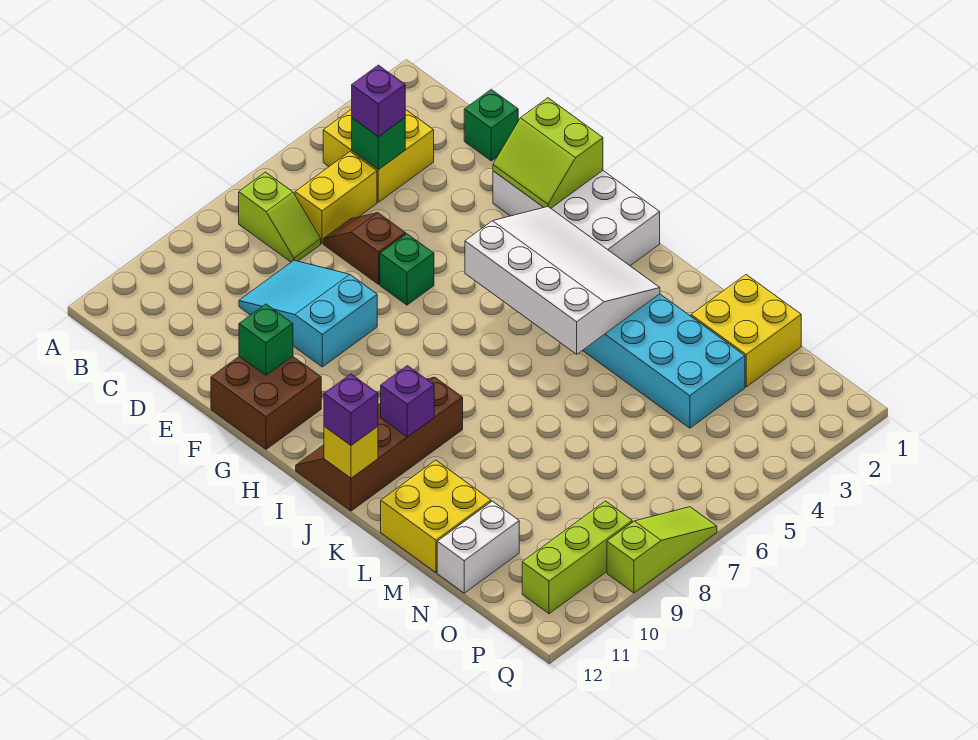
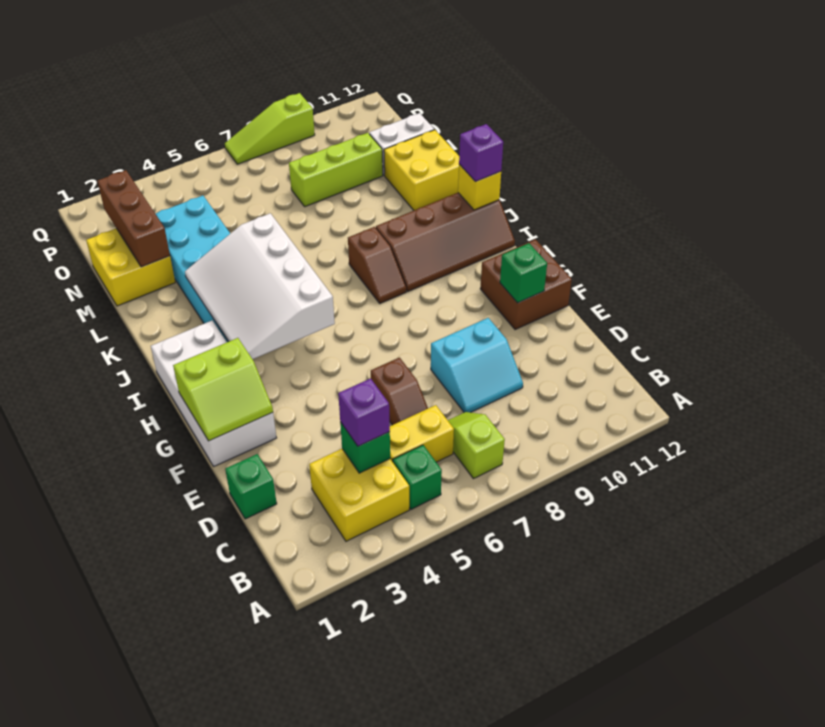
cyan slope D8:F9 level 1 top F -> cyan slope D8:E9 level 1 top E
lime slope F1:G2 level 2 top 1 -> lime slope F1:G2 level 2 top G
green brick F6 level 1 -> green brick B5 level 1
none -> brown slope I8:J8 level 1 top J
purple brick J10 level 2 -> none
none -> brown brick M2:O2 level 2
lime brick P9:P11 level 1 -> lime brick N8:N10 level 1

